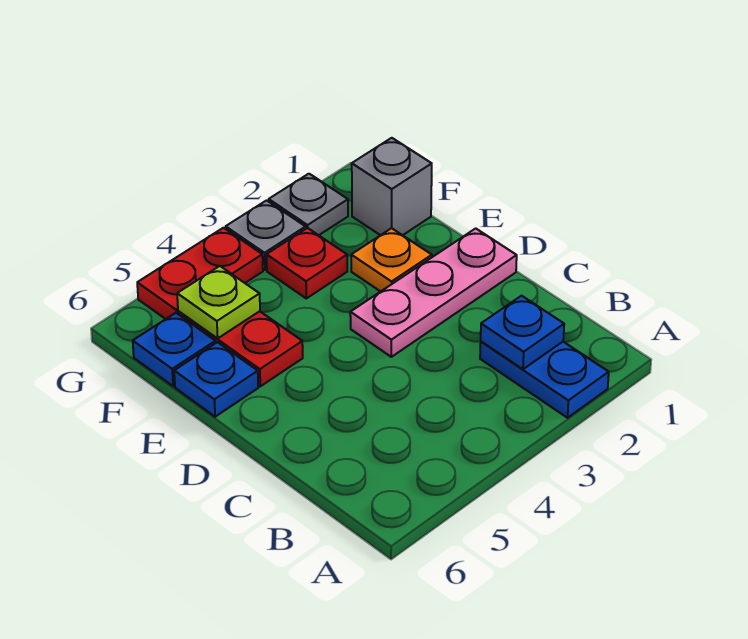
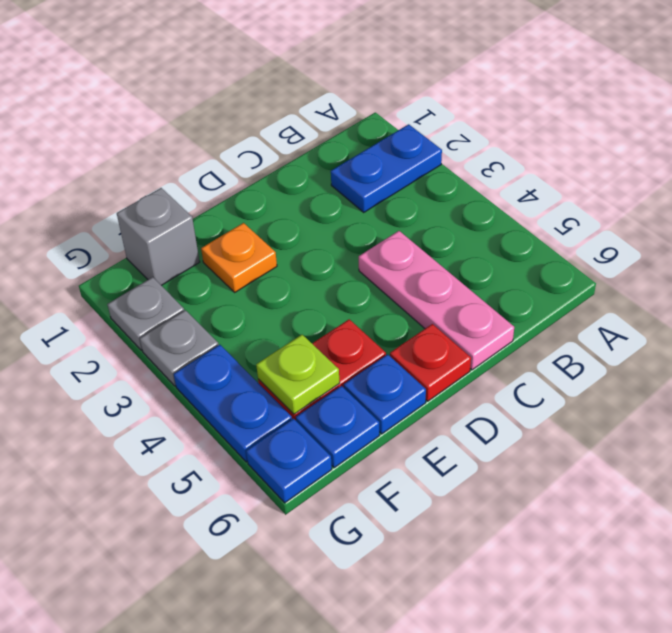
blue plate B2 level 2 -> blue plate G6 level 1
pink plate D1:D3 level 1 -> pink plate C4:C6 level 1
red plate F3 level 1 -> red plate D6 level 1
red plate G4:G5 level 1 -> blue plate G4:G5 level 1

